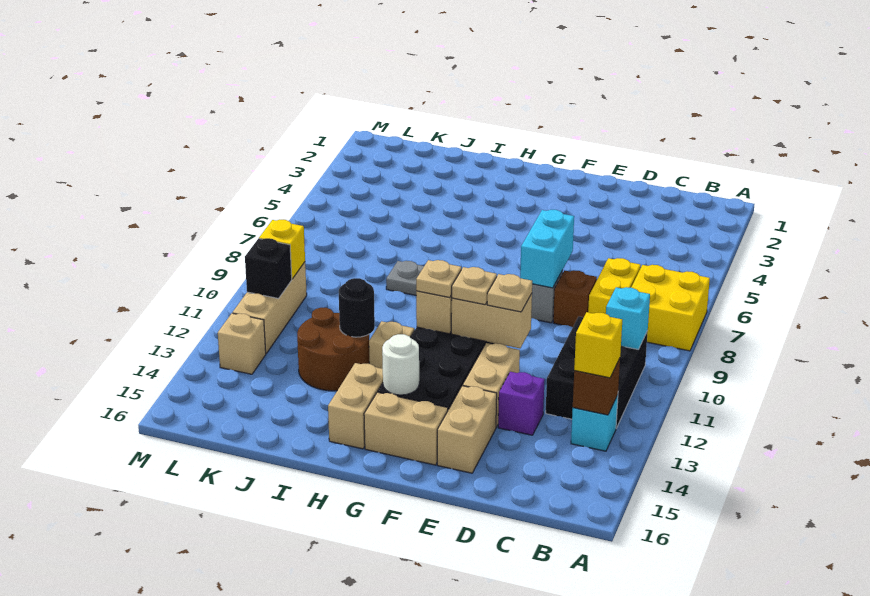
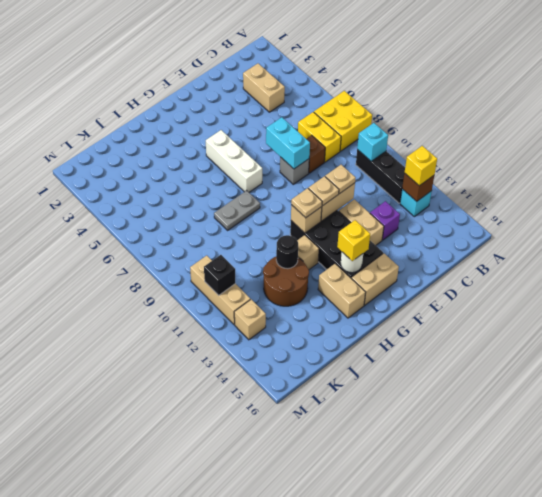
black brick B10:C12 level 1 -> black brick B10:B12 level 1
tan brick E14:E15 level 1 -> tan brick C3:C4 level 1
none -> white brick G5:G7 level 1
yellow brick L10 level 2 -> yellow brick G14 level 3

